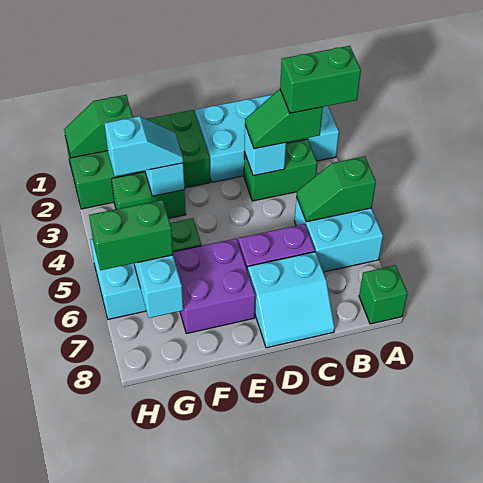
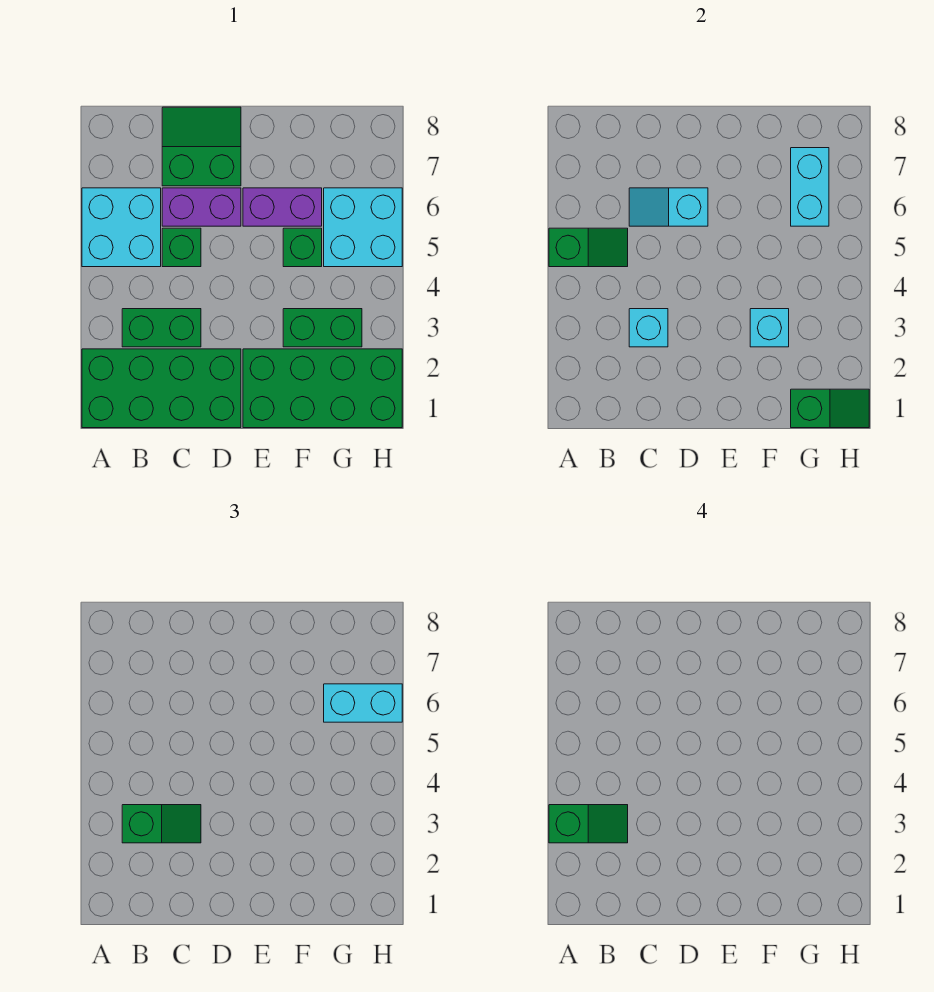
cyan brick A1:D2 level 1 -> green brick A1:D2 level 1
green brick A3:B3 level 4 -> green slope A3:B3 level 4 top A
green brick A8 level 1 -> green brick C5 level 1
cyan slope C7:D8 level 1 top 7 -> green slope C7:D8 level 1 top 7
purple brick E6:F7 level 1 -> purple brick E6:F6 level 1
cyan slope F3:G3 level 3 top G -> cyan slope C6:D6 level 2 top D
green brick G6:H6 level 3 -> cyan brick G6:H6 level 3

